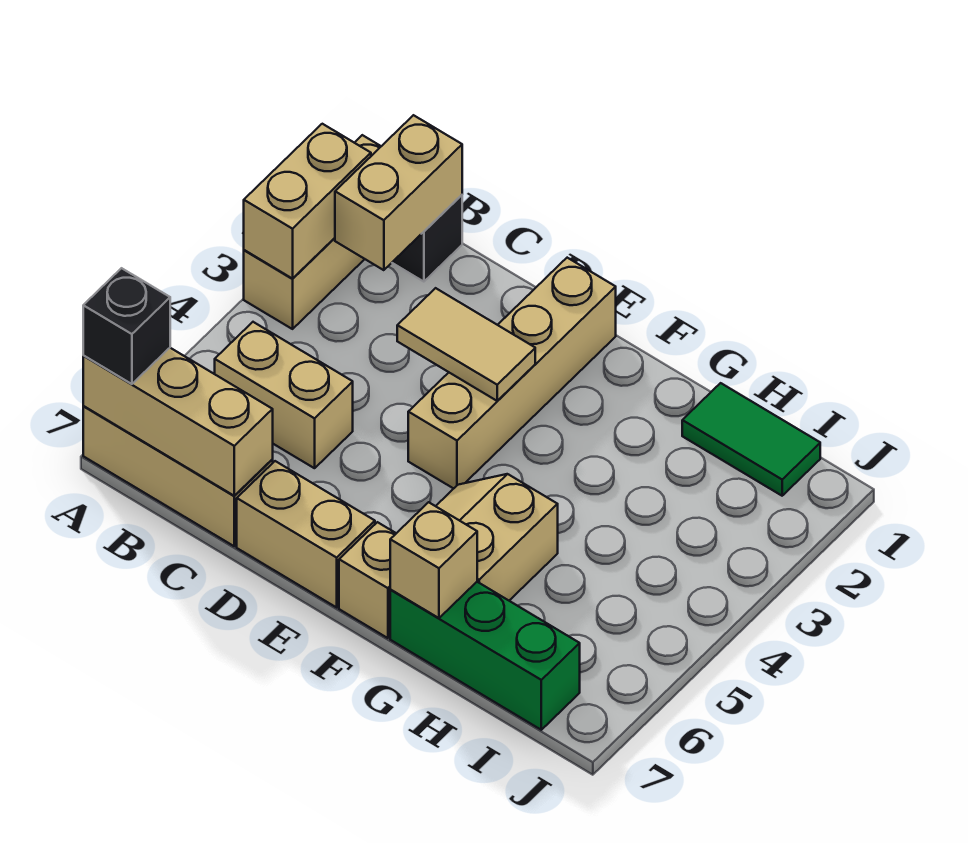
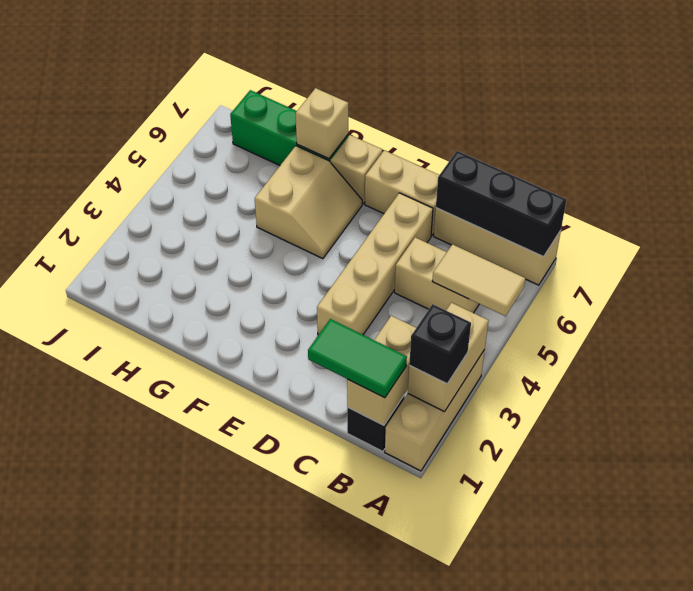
tan brick A7:C7 level 2 -> black brick A7:C7 level 2
black brick A7 level 3 -> black brick A2 level 3
tan tile D3:E3 level 2 -> tan tile A5:B5 level 2
tan brick E1:E4 level 1 -> tan brick D3:D6 level 1
green tile H1:I1 level 1 -> green tile B1:C1 level 3

